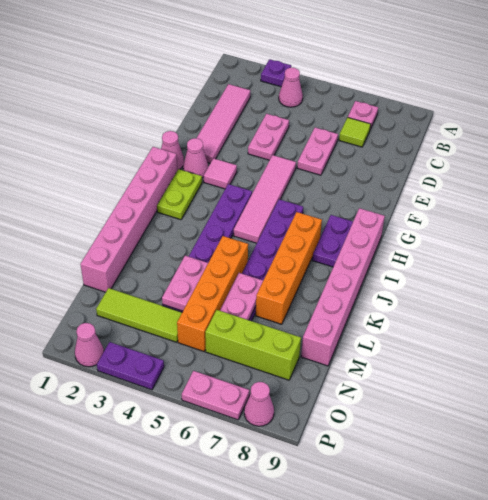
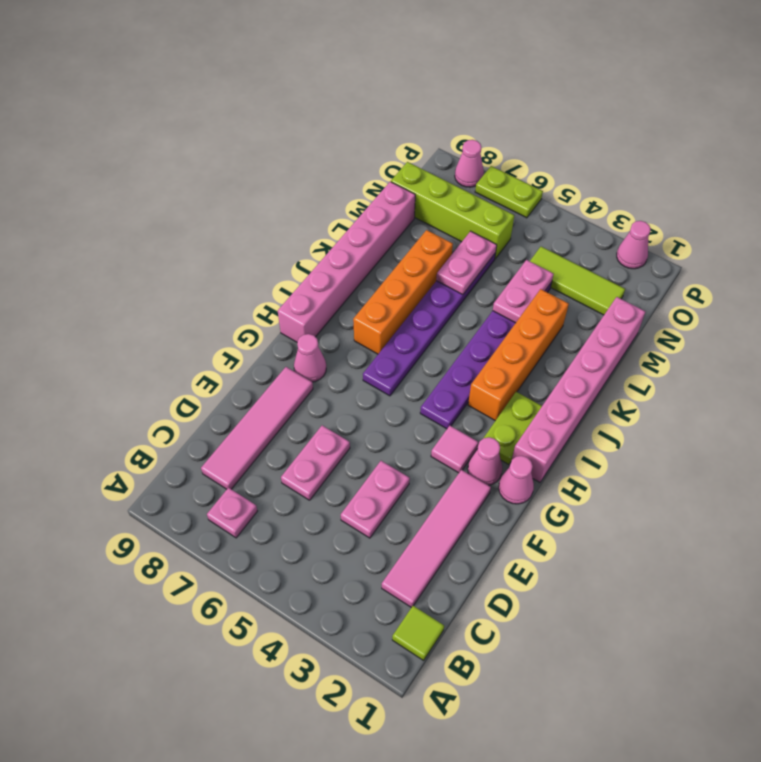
purple plate A3 level 1 -> none
pink cone B4 level 1 -> pink cone G8 level 1
lime tile C7 level 1 -> lime tile B1 level 1
pink tile F5:I5 level 1 -> pink tile C8:F8 level 1
purple plate H8:I8 level 1 -> none
orange brick K5:N5 level 1 -> orange brick I3:L3 level 1
lime brick N6:N8 level 1 -> lime brick N6:N9 level 1
purple plate P3:P4 level 1 -> none
pink plate P6:P7 level 1 -> lime plate P6:P7 level 1

